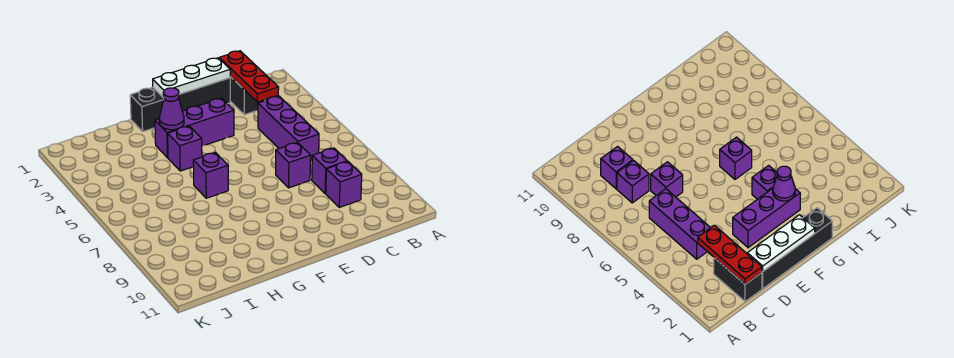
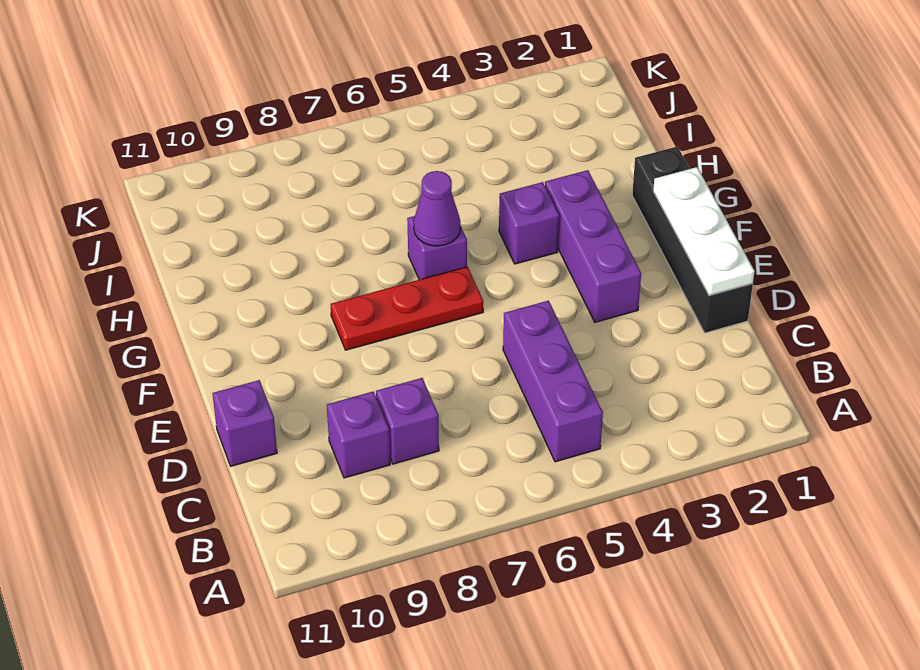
black brick C1:C2 level 1 -> none
red plate C1:C3 level 2 -> red plate F6:F8 level 1
purple brick C4:C6 level 1 -> purple brick B5:D5 level 1
purple brick D7 level 1 -> purple brick D11 level 1
purple cone G3 level 2 -> purple cone G6 level 2

